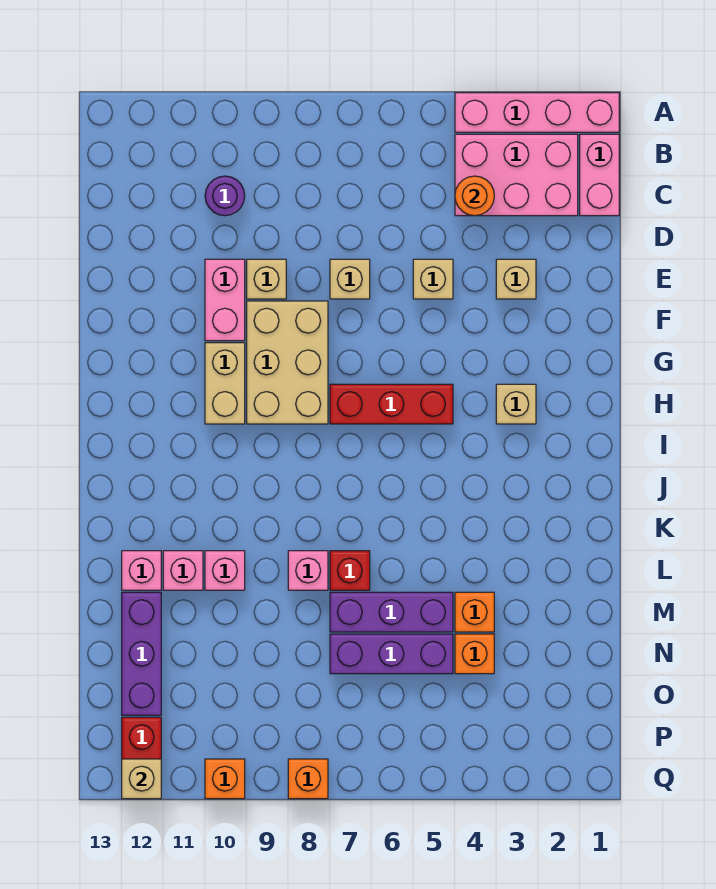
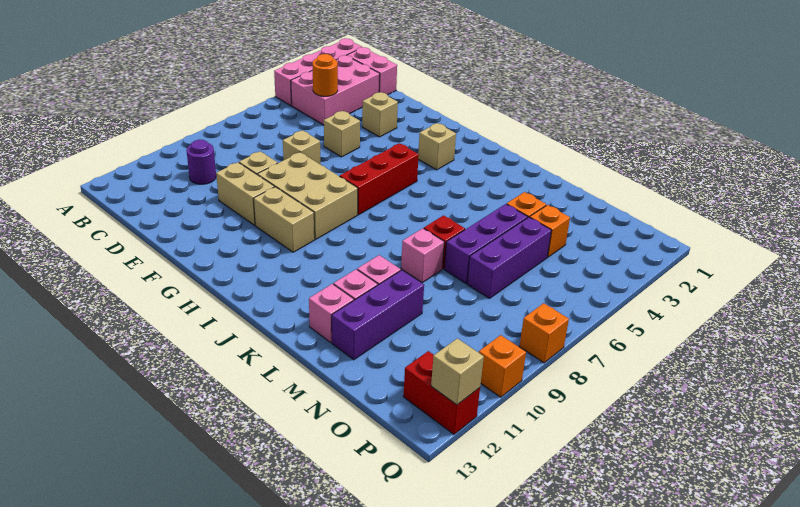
pink brick E10:F10 level 1 -> tan brick E10:F10 level 1
purple brick M12:O12 level 1 -> purple brick M10:M12 level 1

